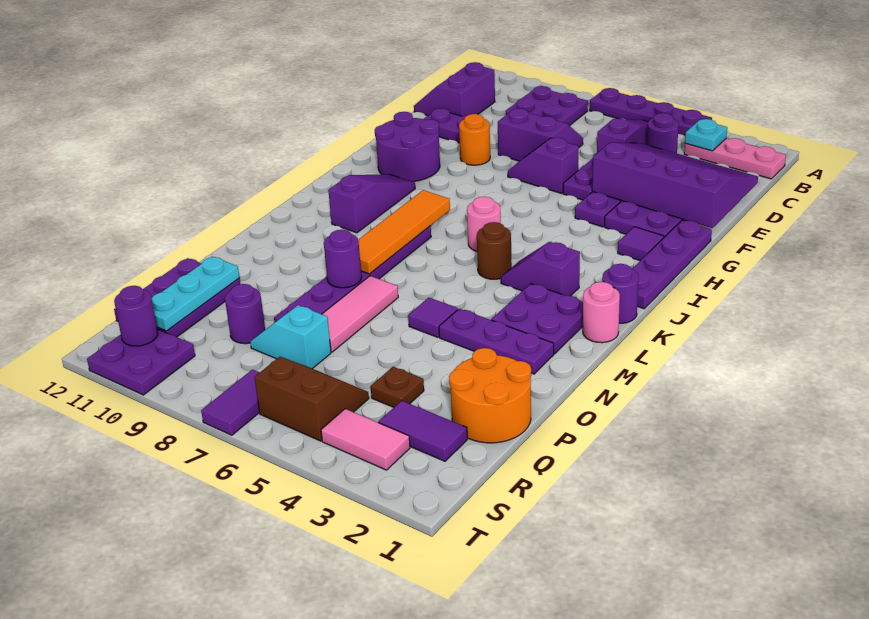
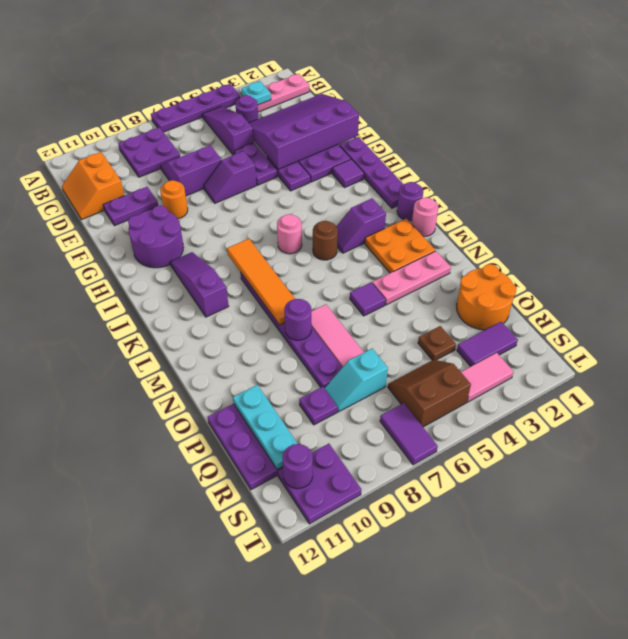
purple slope C11:D12 level 1 top 11 -> orange slope C11:D12 level 1 top 11
purple plate L2:M3 level 1 -> orange plate L2:M3 level 1
purple plate N2:N4 level 1 -> pink plate N2:N4 level 1
purple round brick Q9 level 1 -> purple plate Q9 level 1

